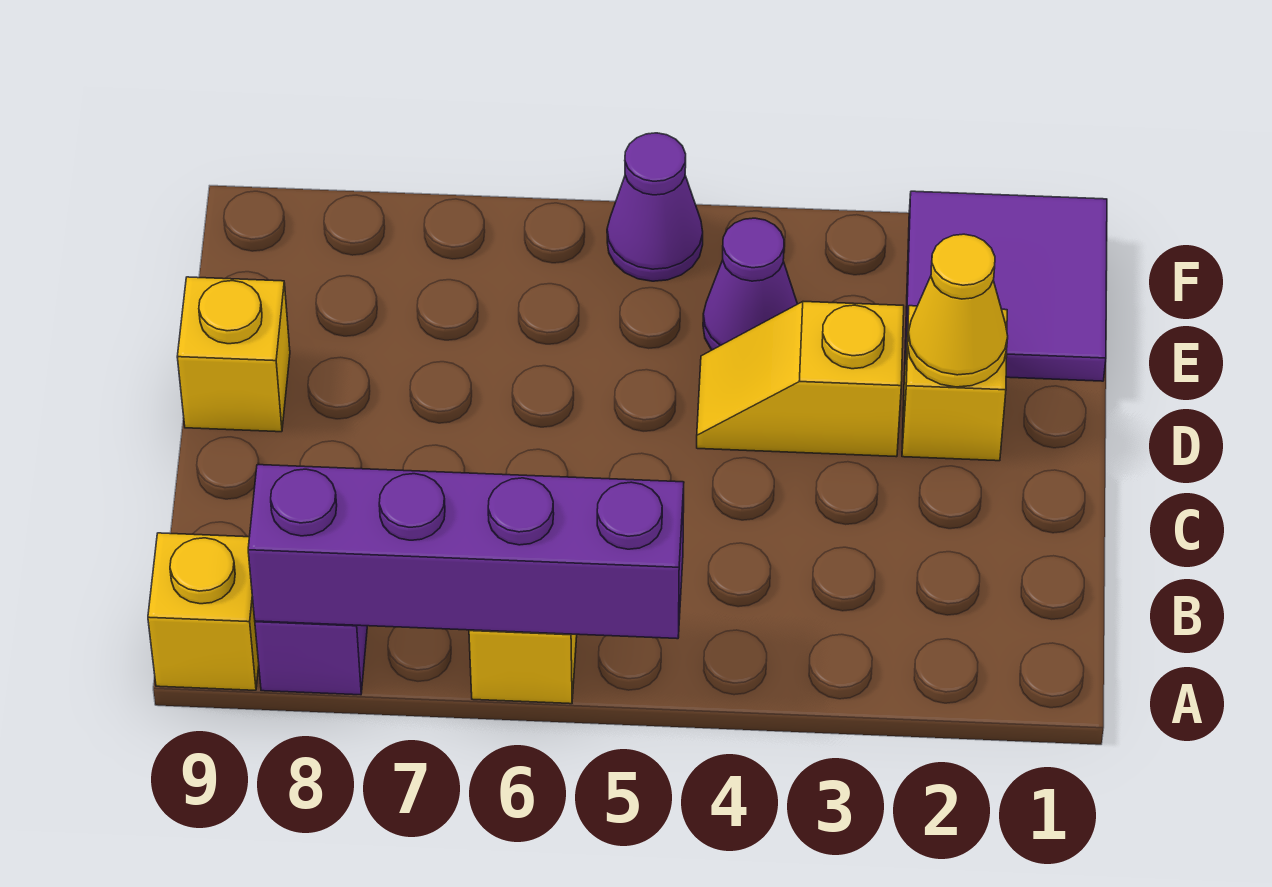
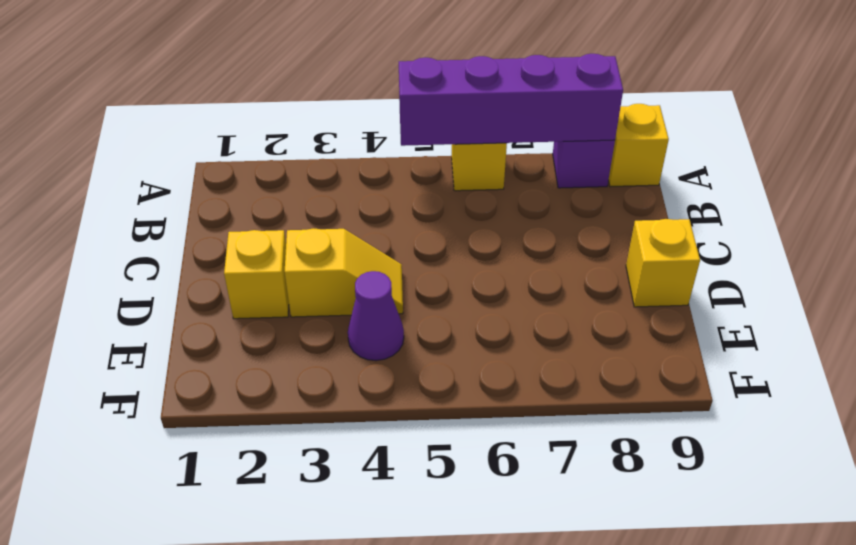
yellow cone D2 level 2 -> none
purple tile E1:F2 level 1 -> none
purple cone F5 level 1 -> none

